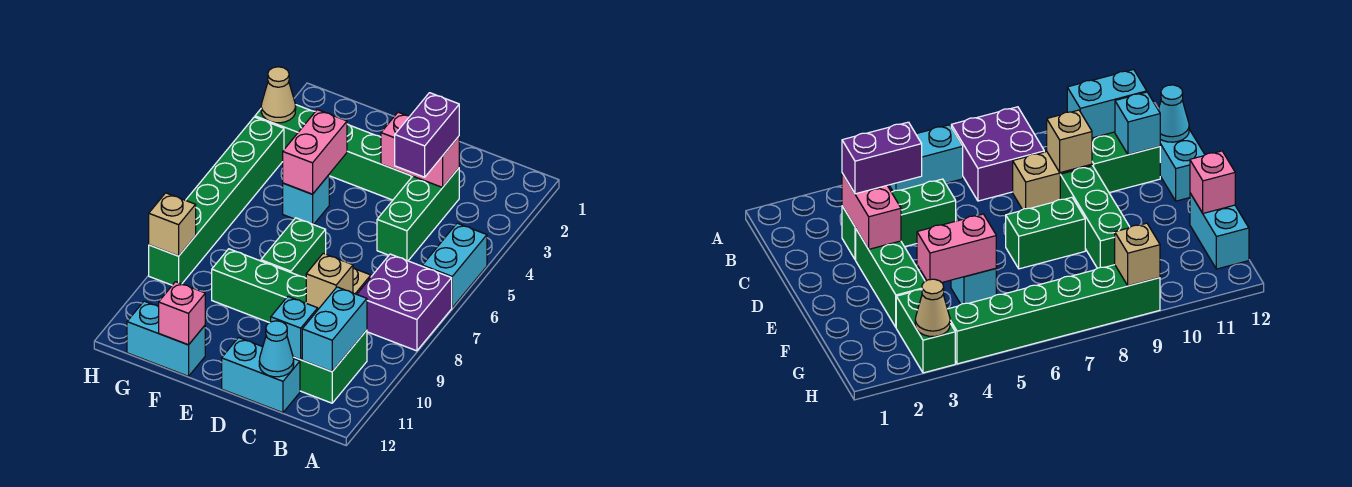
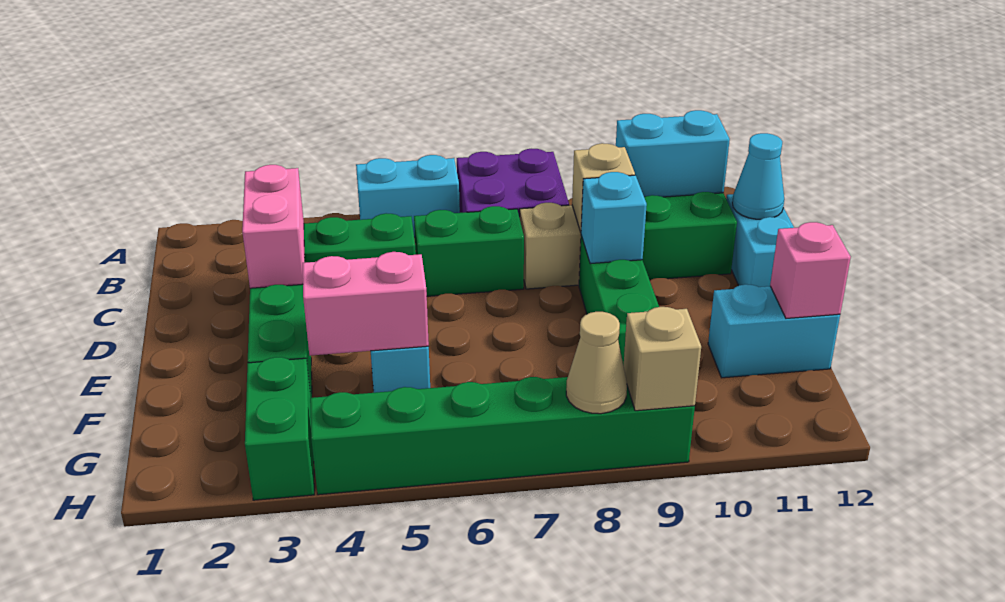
purple brick C3:C4 level 3 -> none
cyan brick C11 level 2 -> cyan brick D9 level 2
green brick E7:E8 level 1 -> green brick C6:C7 level 1
cyan brick F12:G12 level 1 -> cyan brick F11:F12 level 1
tan cone H3 level 2 -> tan cone H8 level 2

